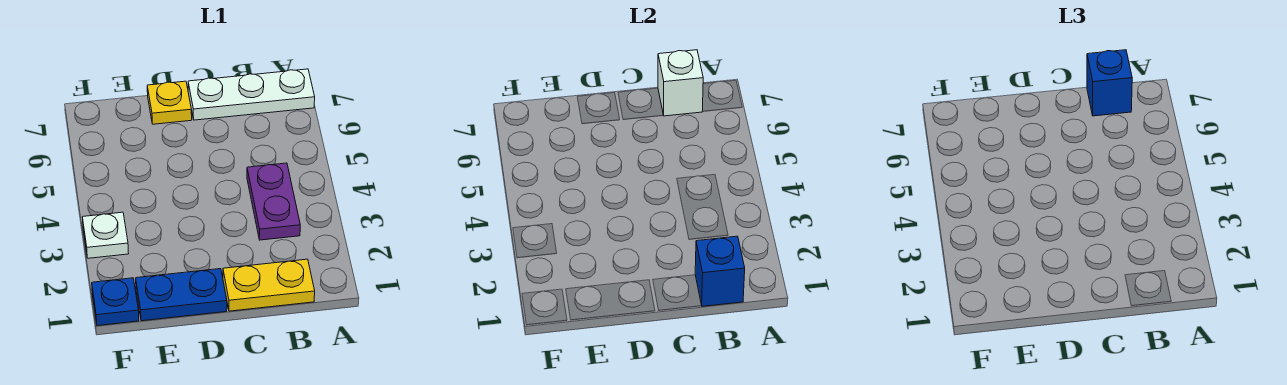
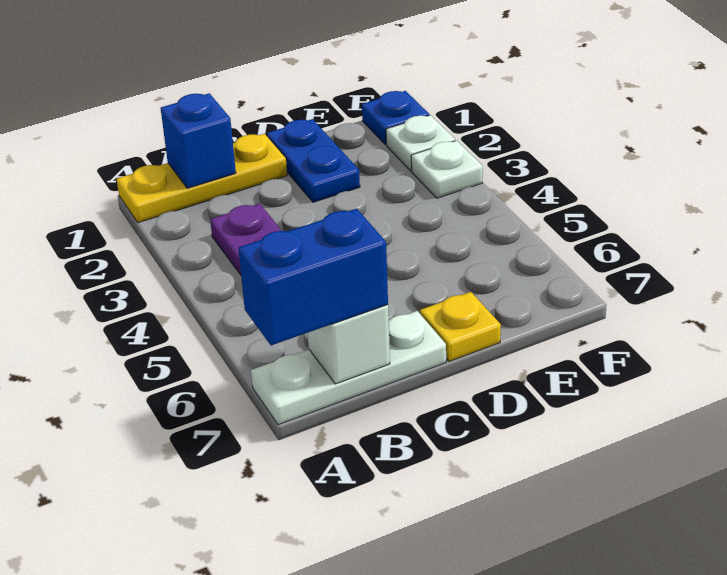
yellow plate B1:C1 level 1 -> yellow plate A1:C1 level 1
blue brick B7 level 3 -> blue brick A7:B7 level 3
blue plate D1:E1 level 1 -> blue plate D1:D2 level 1
none -> white plate F2 level 1

